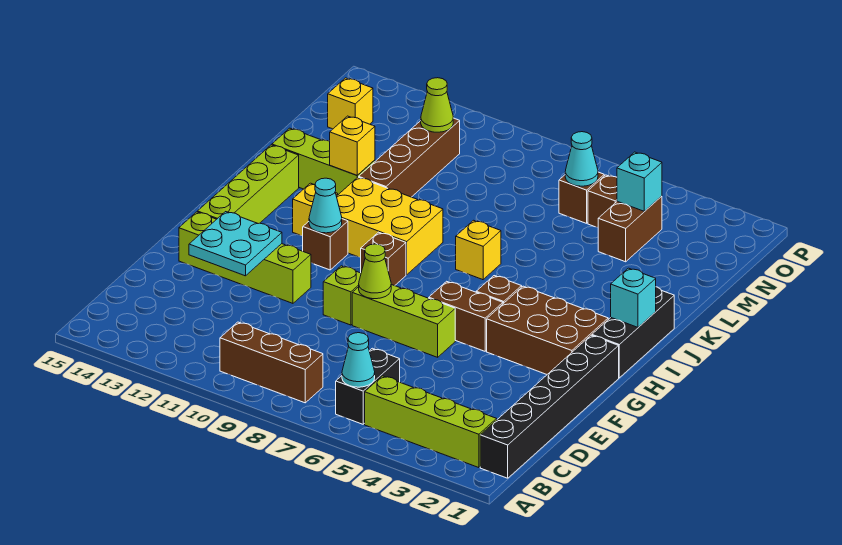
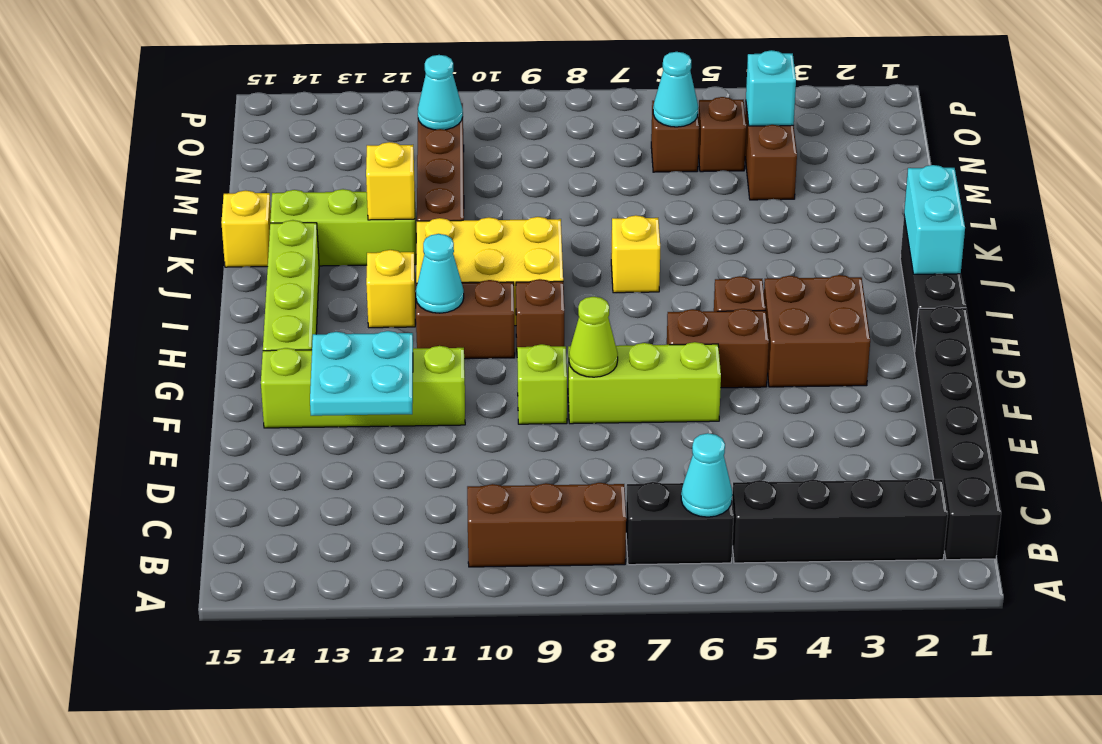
lime brick B2:B5 level 1 -> black brick B2:B5 level 1
black brick B6:C6 level 1 -> black brick B6:B7 level 1
brown brick G2:H4 level 1 -> brown brick G3:H4 level 1
brown brick H11 level 1 -> brown brick H10:H11 level 1
cyan brick I1 level 2 -> cyan brick I1:J1 level 2
lime cone N11 level 2 -> cyan cone N11 level 2
yellow brick N14 level 1 -> yellow brick K15 level 1

